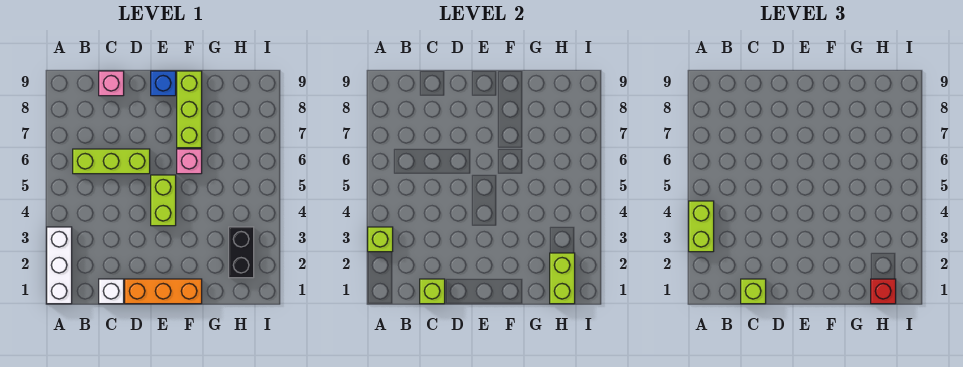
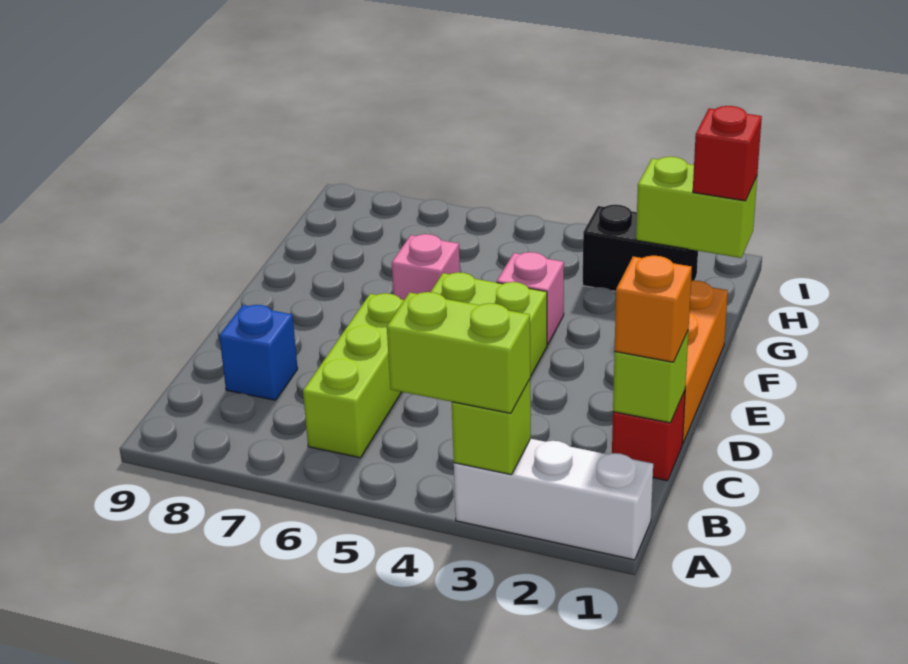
white brick C1 level 1 -> red brick C1 level 1
lime brick C1 level 3 -> orange brick C1 level 3
pink brick C9 level 1 -> pink brick F4 level 1
blue brick E9 level 1 -> blue brick C8 level 1
lime brick F7:F9 level 1 -> none

